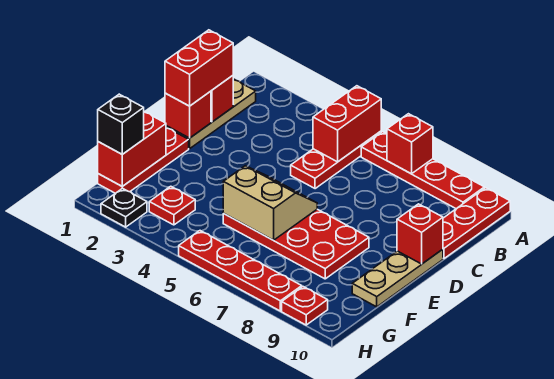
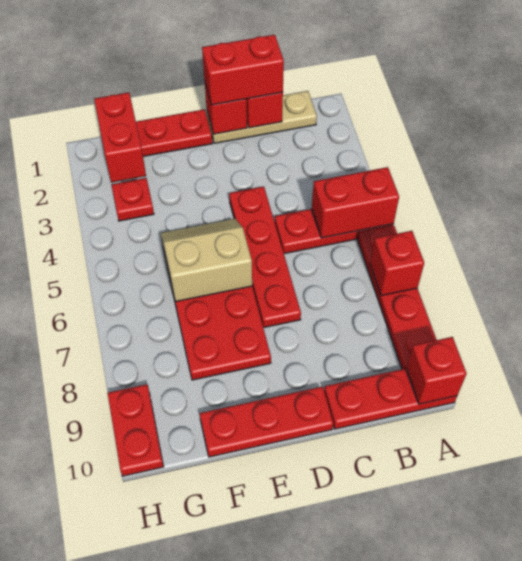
tan plate D10:F10 level 1 -> red plate D10:F10 level 1
red brick D10 level 2 -> red brick A10 level 2
tan slope E5:F6 level 2 top F -> tan slope E5:F6 level 2 top 6
red brick F1:G1 level 2 -> red brick G1:G2 level 2
black brick G1 level 3 -> none
black plate H2 level 1 -> none
red plate H5:H8 level 1 -> red plate D4:D7 level 1
red plate H9 level 1 -> red plate H9:H10 level 1

